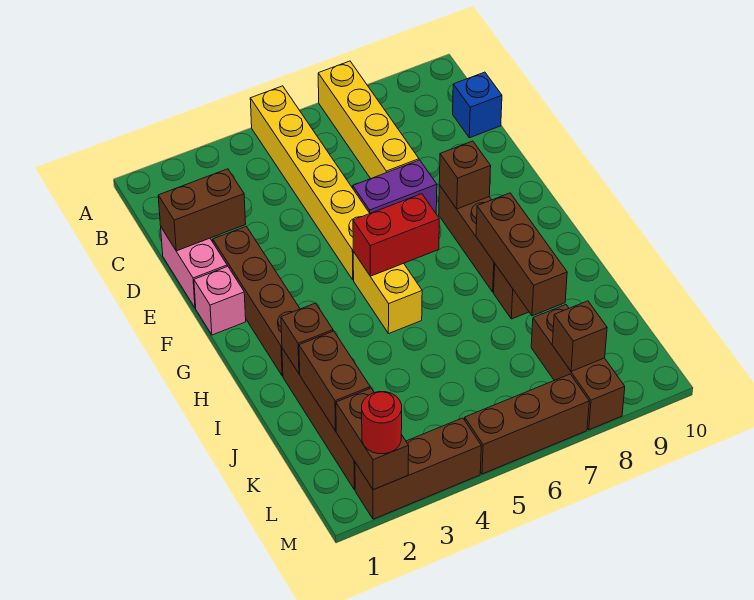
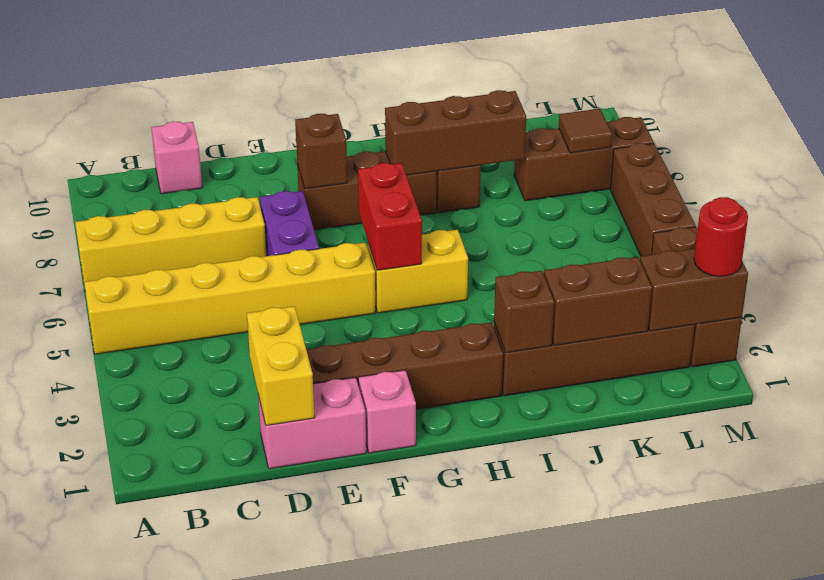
blue brick C10 level 1 -> pink brick C10 level 1
brown brick D1:D2 level 2 -> yellow brick D1:D2 level 2
brown brick L8 level 2 -> brown tile L8 level 2

